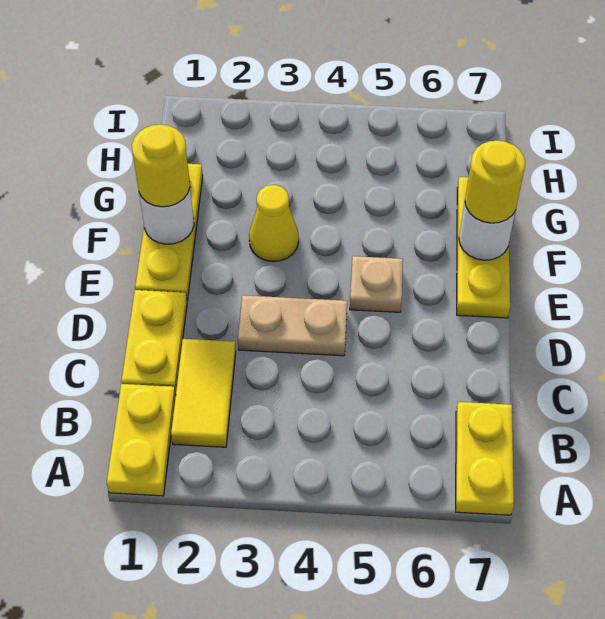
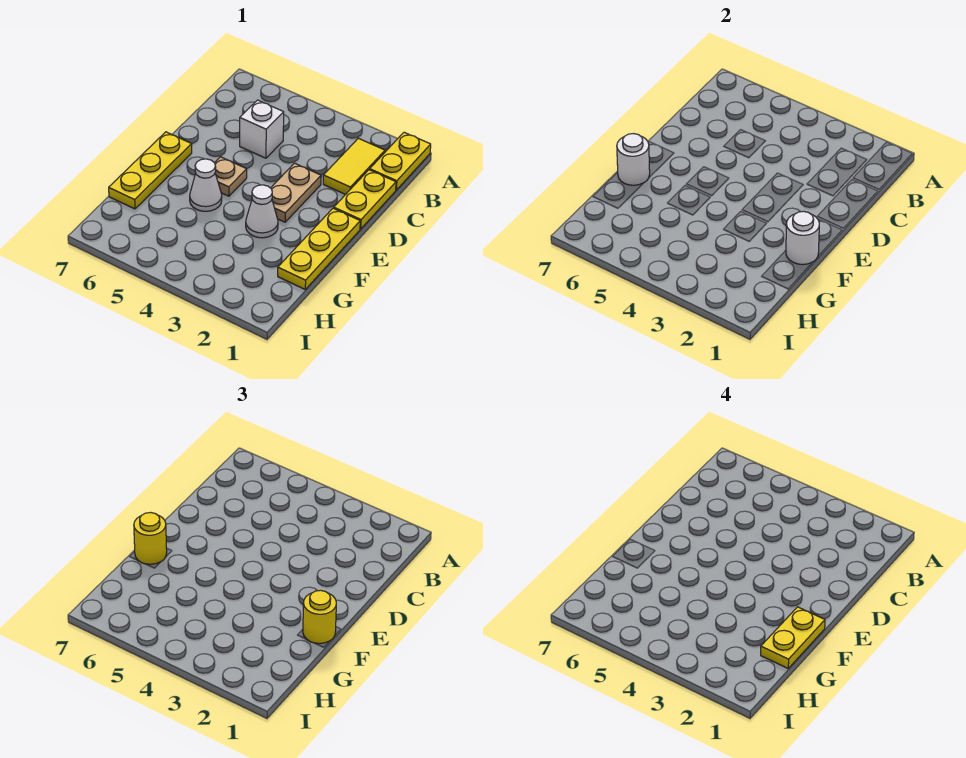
yellow plate A7:B7 level 1 -> yellow plate F1:G1 level 4
none -> white brick C5 level 1
tan plate D3:D4 level 1 -> tan plate D3:E3 level 1
yellow cone F3 level 1 -> white cone F3 level 1
none -> white cone F5 level 1

